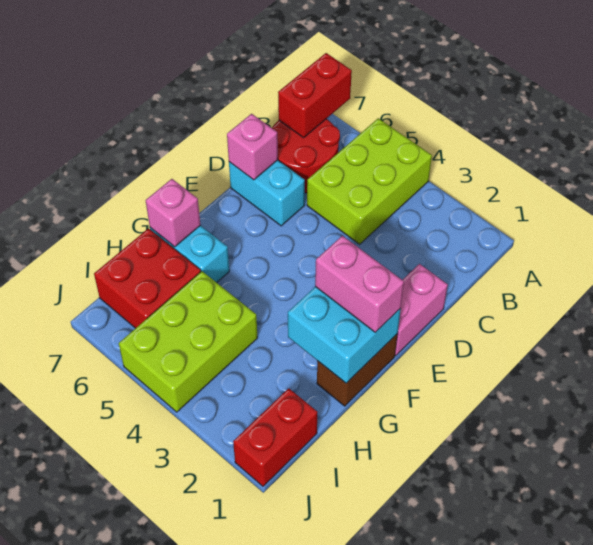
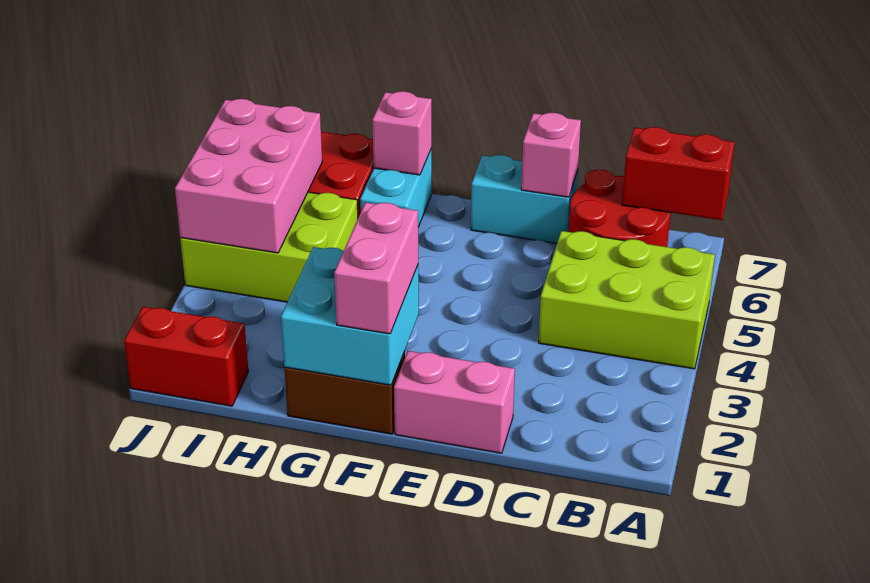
cyan brick D6:D7 level 1 -> cyan brick D7:E7 level 1
none -> pink brick I4:J6 level 2

